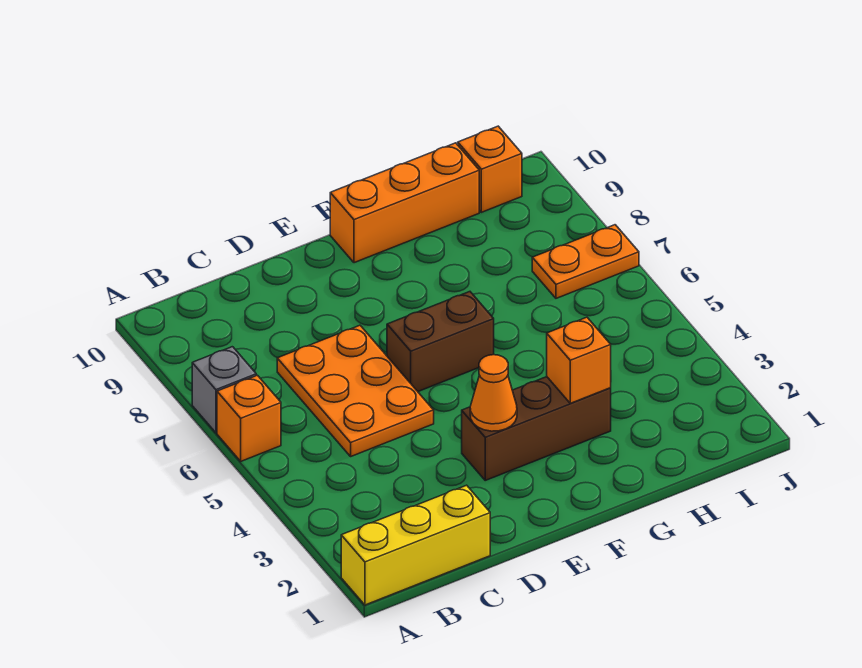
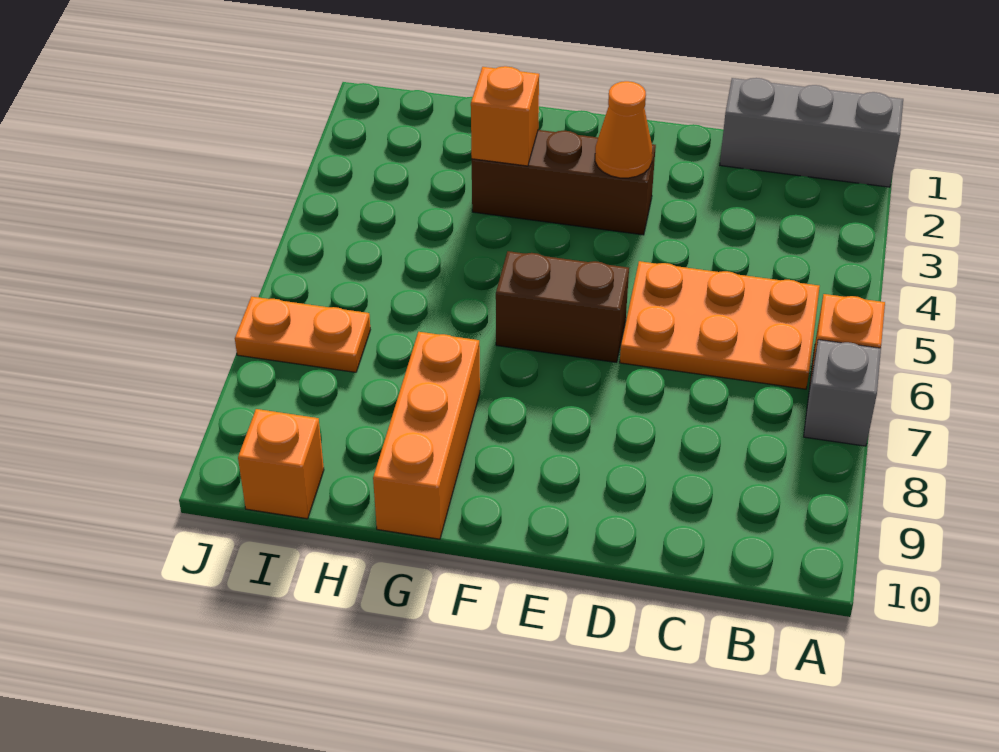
yellow brick A1:C1 level 1 -> grey brick A1:C1 level 1
orange plate C5:D7 level 1 -> orange plate B5:D6 level 1
orange brick F10:H10 level 1 -> orange brick G8:G10 level 1

